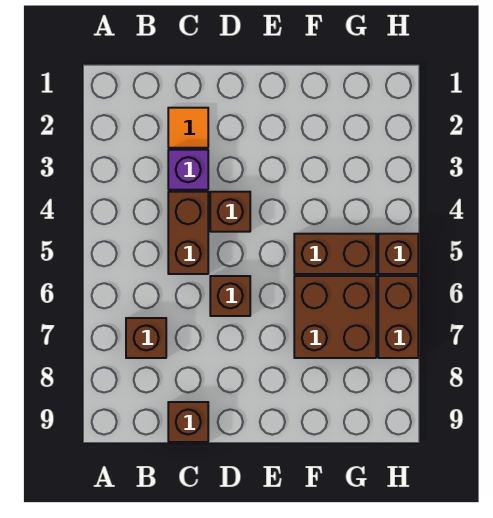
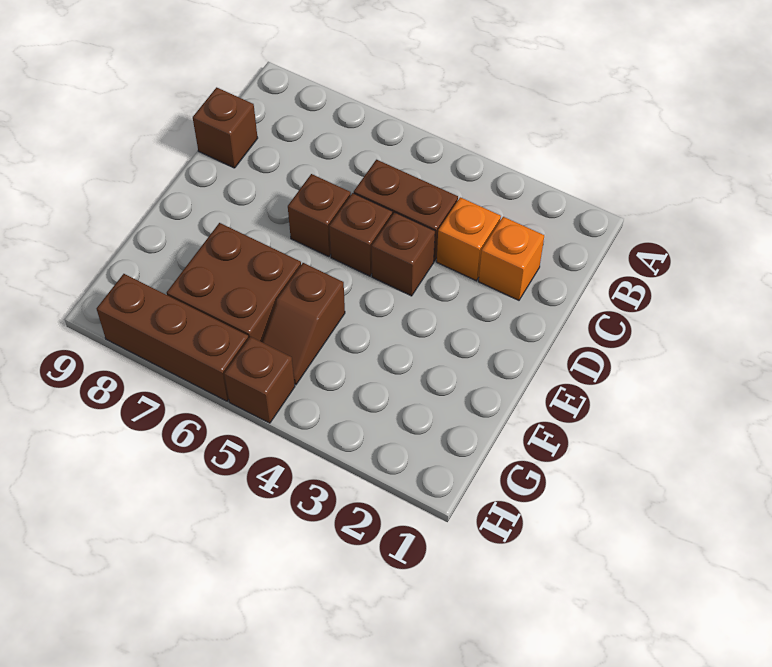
brown brick B7 level 1 -> brown brick D5 level 1
orange tile C2 level 1 -> orange brick C2 level 1
purple brick C3 level 1 -> orange brick C3 level 1
brown brick F5:G5 level 1 -> brown slope F5:G5 level 1 top F
brown brick H6:H7 level 1 -> brown brick H6:H8 level 1

